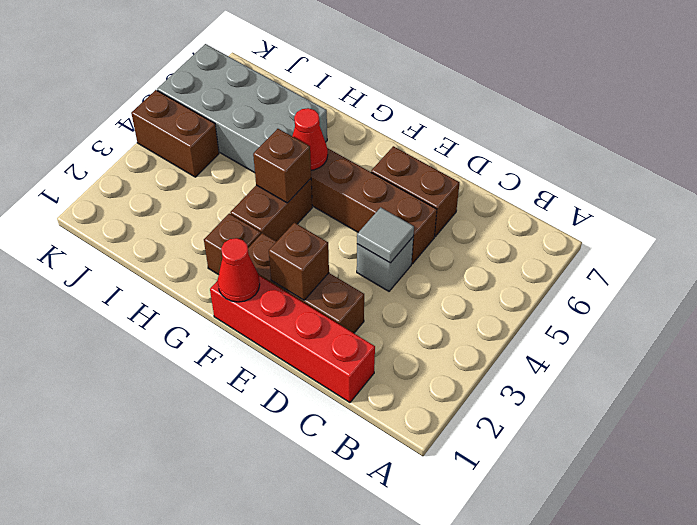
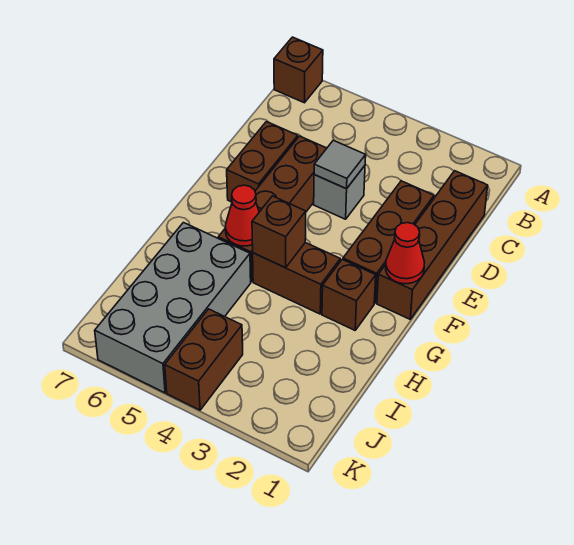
red brick C1:F1 level 1 -> brown brick C1:F1 level 1
brown brick E2 level 2 -> brown brick A7 level 1

